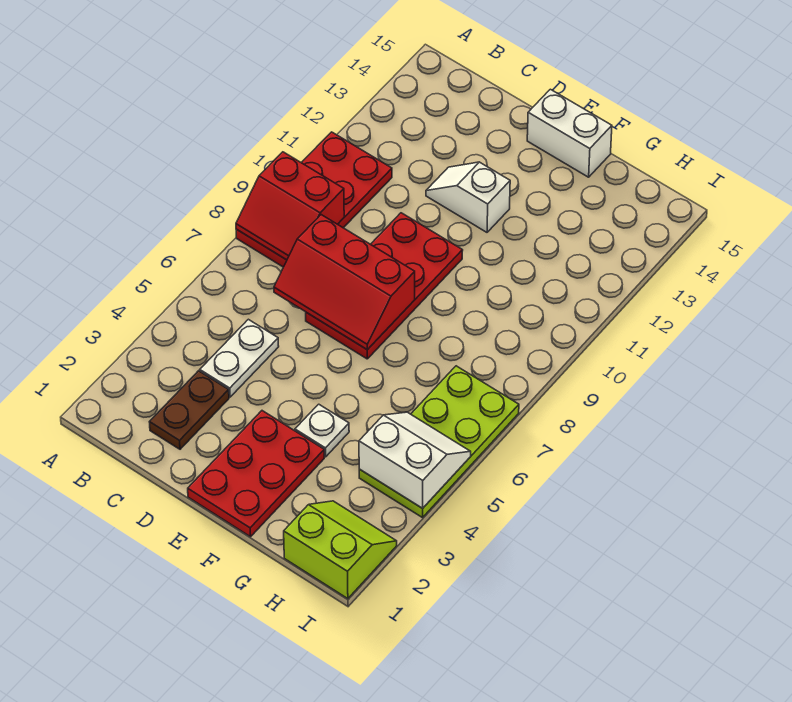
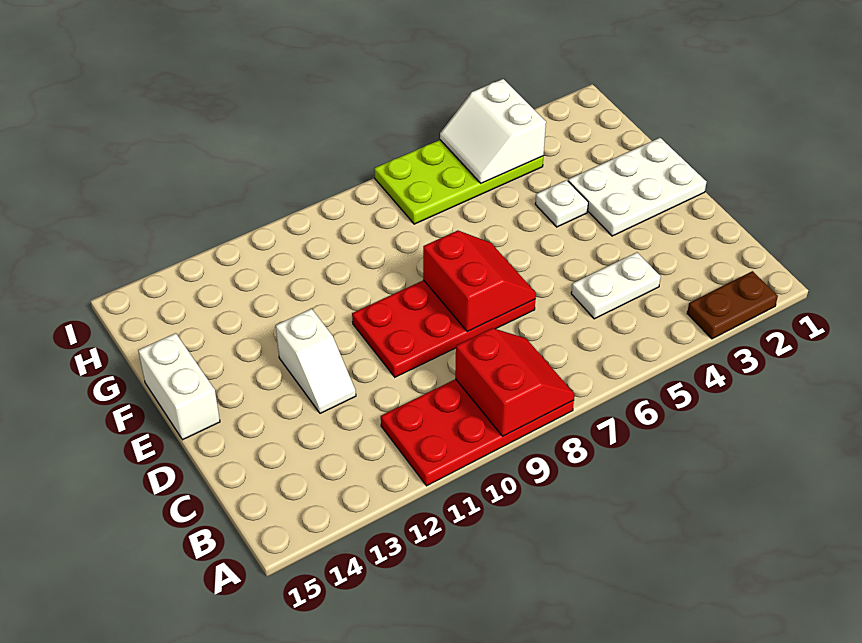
brown plate C2:C3 level 1 -> brown plate A2:A3 level 1
red slope C7:E8 level 2 top 8 -> red slope D7:E8 level 2 top 8
red plate E1:F3 level 1 -> white plate E1:F3 level 1
lime slope H1:I2 level 1 top 1 -> none

